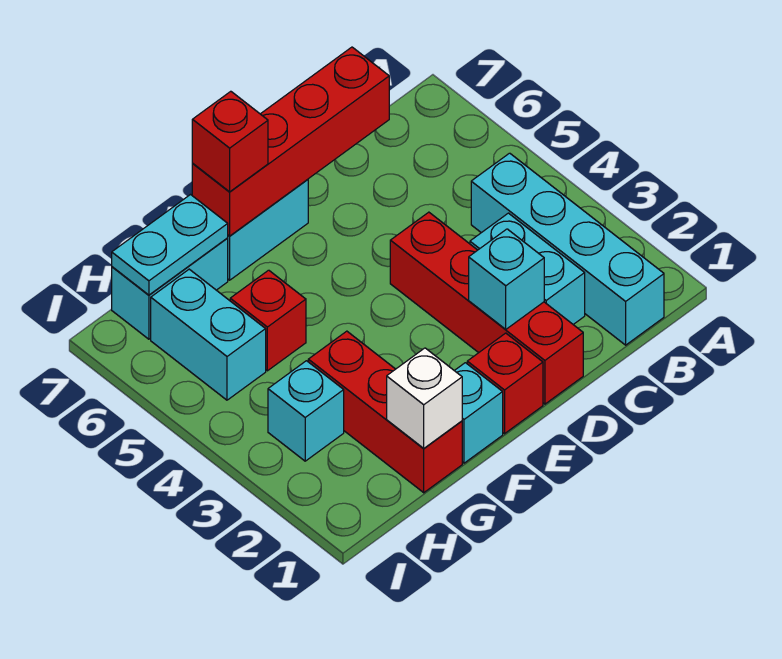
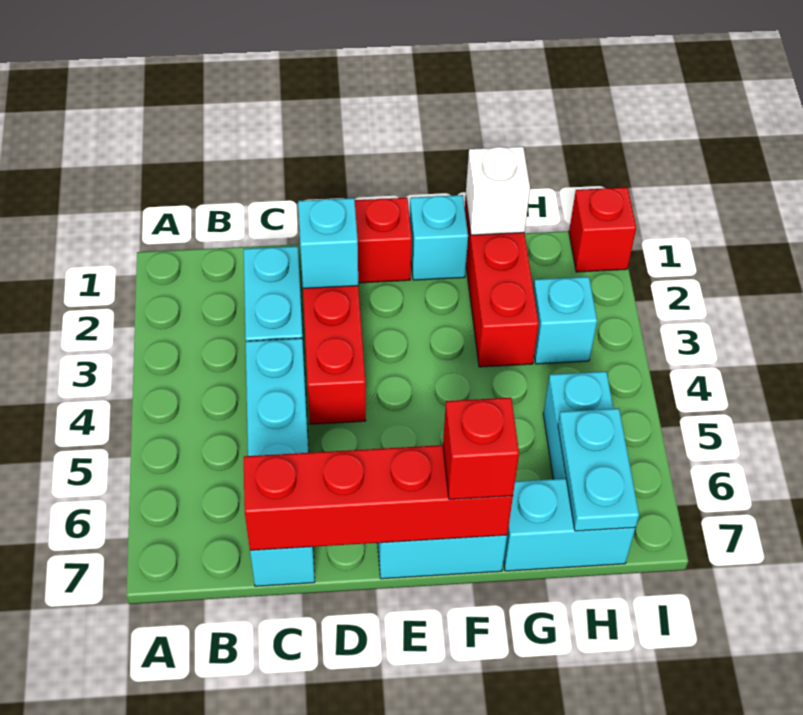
cyan brick B1:B4 level 1 -> cyan brick C4:C7 level 1
red brick G5 level 1 -> red brick I1 level 1
cyan plate G7:H7 level 2 -> cyan plate H6:H7 level 2

